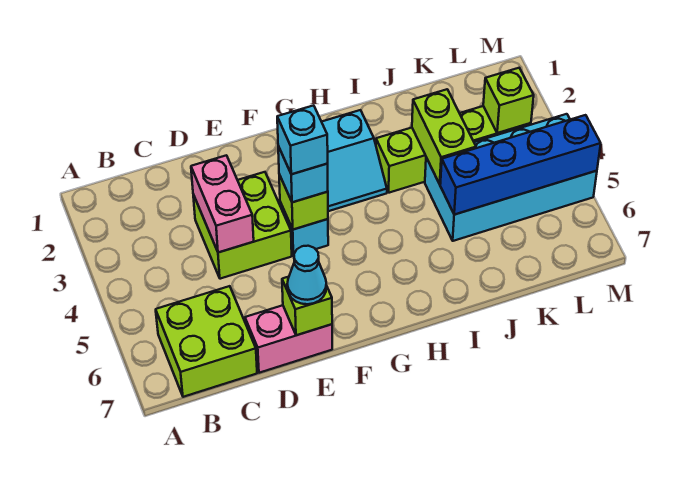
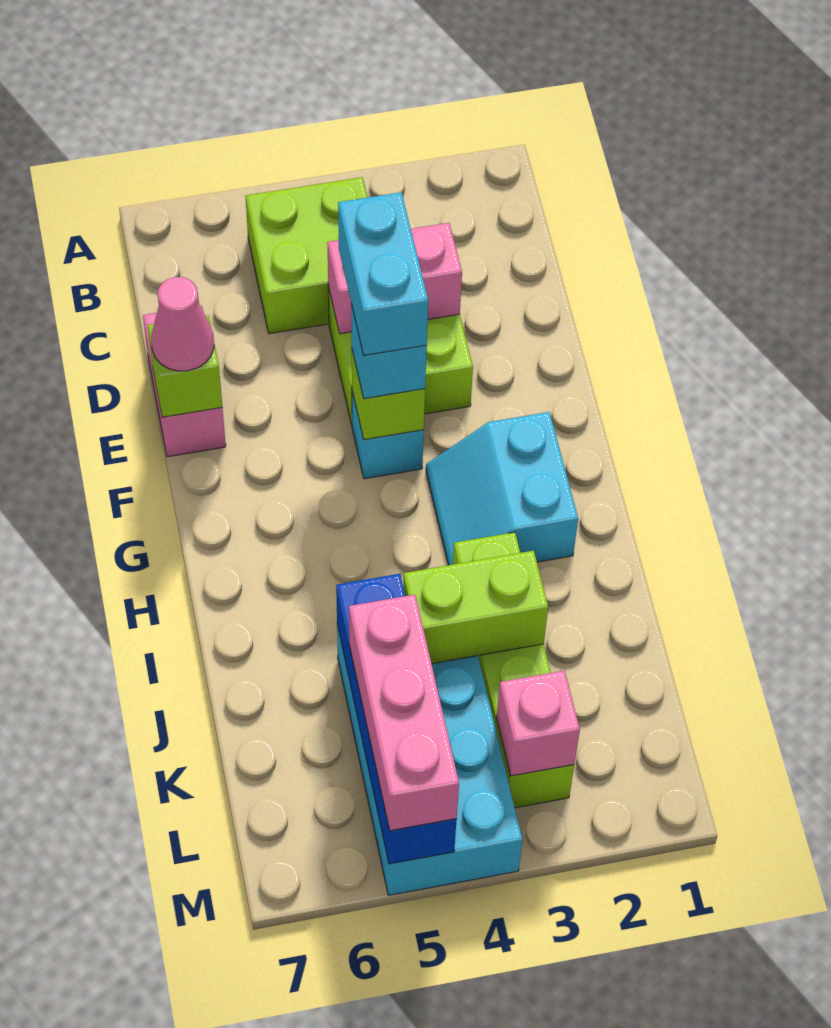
lime brick B6:C7 level 1 -> lime brick B4:C5 level 1
cyan cone E7 level 3 -> pink cone E7 level 3
cyan brick F4 level 4 -> cyan brick E4:F4 level 4
none -> pink brick K5:M5 level 3
lime brick L3 level 2 -> pink brick L3 level 2

